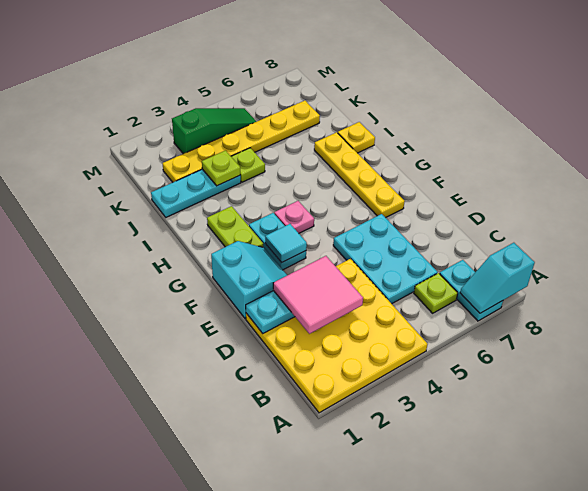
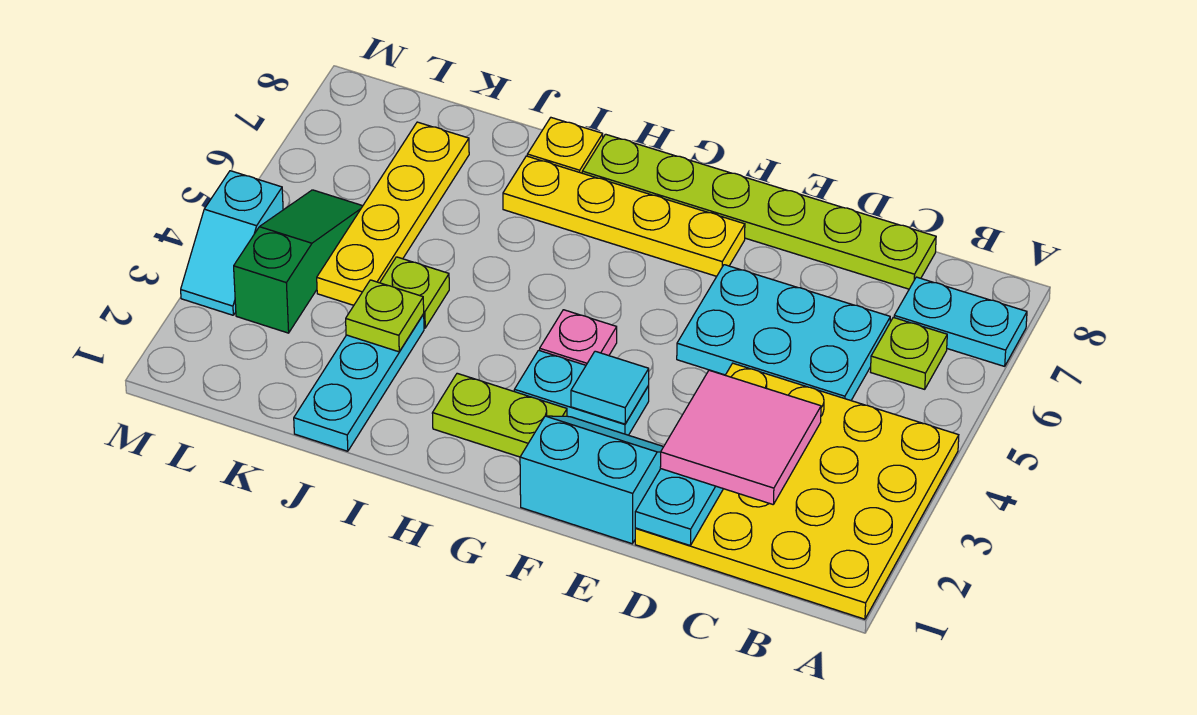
cyan slope A7:A8 level 2 top 8 -> cyan slope M3:M4 level 1 top 4
none -> lime plate C8:H8 level 1
yellow plate K2:K7 level 1 -> yellow plate K4:K7 level 1

